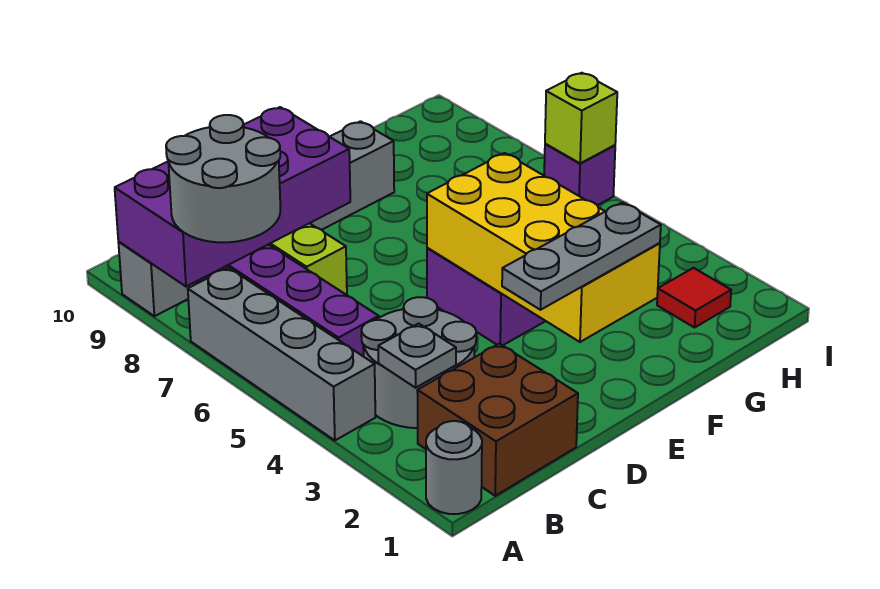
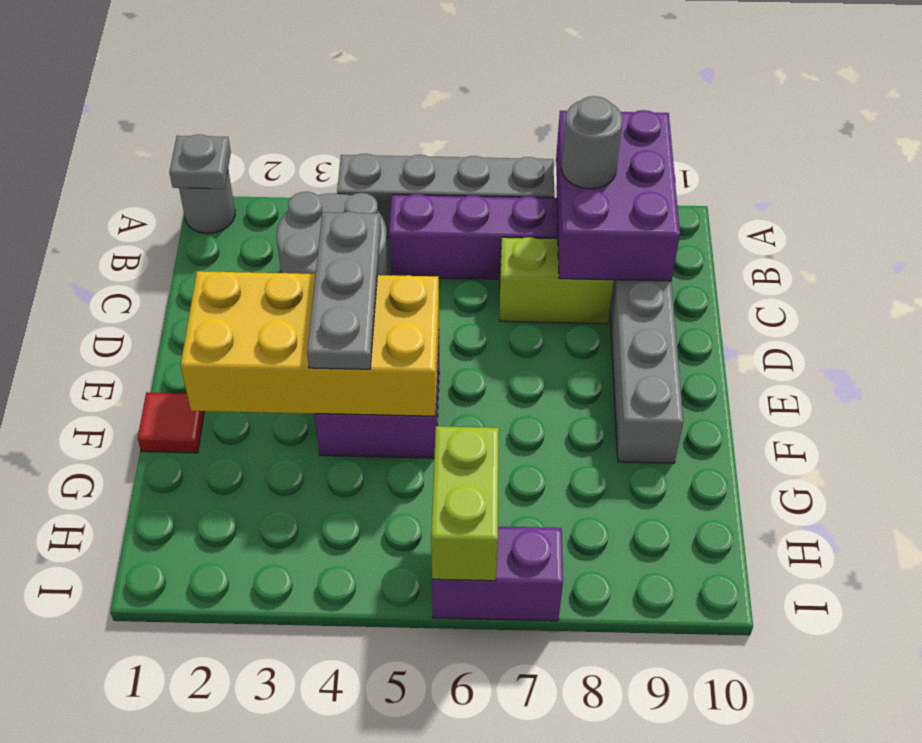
grey round brick A7:B8 level 3 -> grey round brick B8 level 3
purple brick A8:D9 level 2 -> purple brick A8:C9 level 2
brown brick B1:C2 level 1 -> none
grey plate B3 level 2 -> grey plate A1 level 2
grey plate D2:F2 level 3 -> grey plate D4:F4 level 3
red tile H2 level 1 -> red tile F1 level 1
purple brick I6 level 1 -> purple brick I6:I7 level 1
lime brick I6 level 2 -> lime brick H6:I6 level 2

